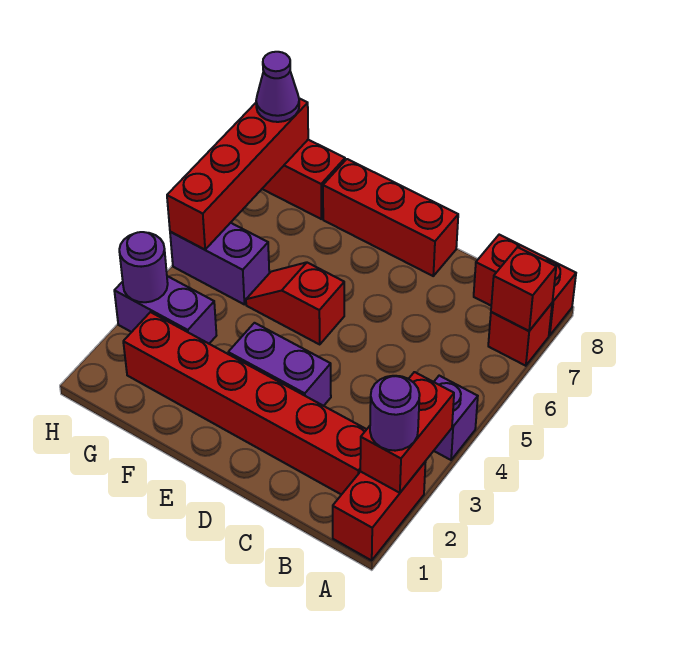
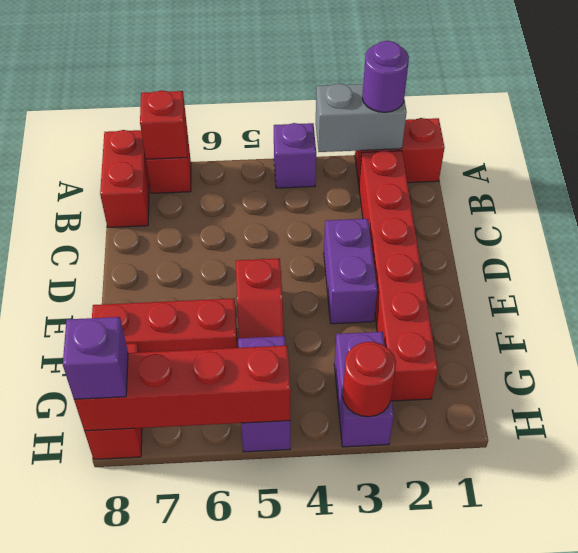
red brick A2:A3 level 2 -> grey brick A2:A3 level 2
red brick D8:F8 level 1 -> red brick F6:F8 level 1
purple round brick H3 level 2 -> red round brick H3 level 2
purple cone H8 level 3 -> purple brick H8 level 3

